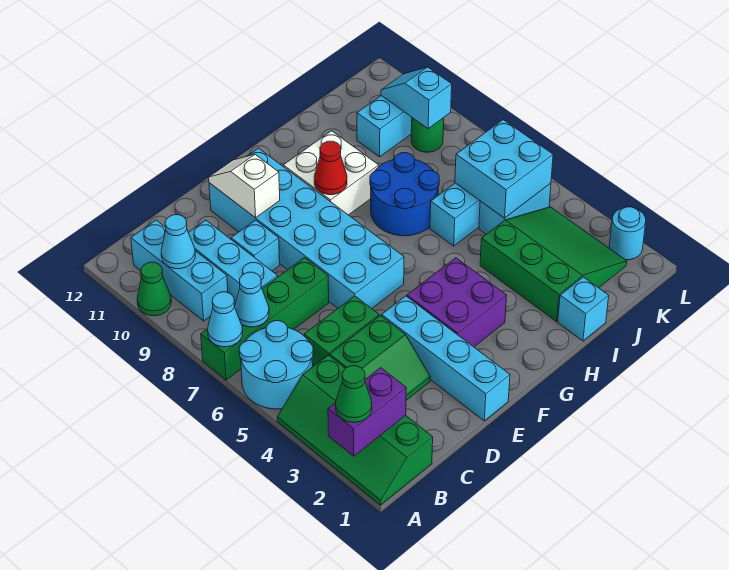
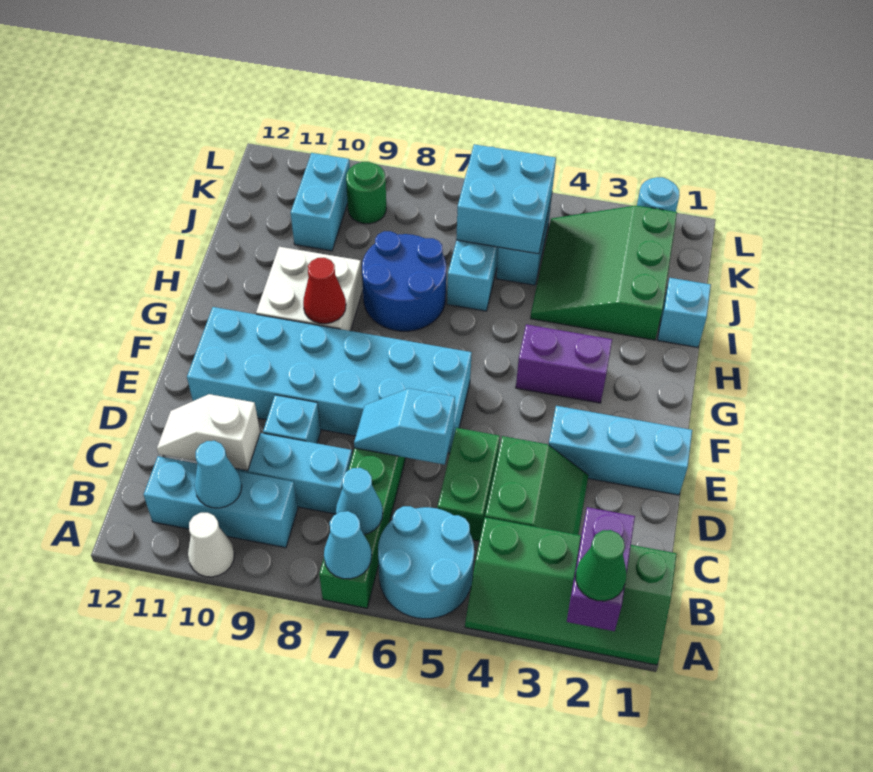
green cone A10 level 1 -> white cone A10 level 1
cyan brick E1:E4 level 1 -> cyan brick E1:E3 level 1
white slope E10:E11 level 2 top 10 -> white slope C10:C11 level 2 top 10
purple brick F3:G4 level 1 -> purple brick G3:G4 level 1
green slope I2:K4 level 1 top I -> green slope I2:K4 level 1 top 2
cyan slope K9:K10 level 2 top 9 -> cyan slope D6:D7 level 2 top 6

